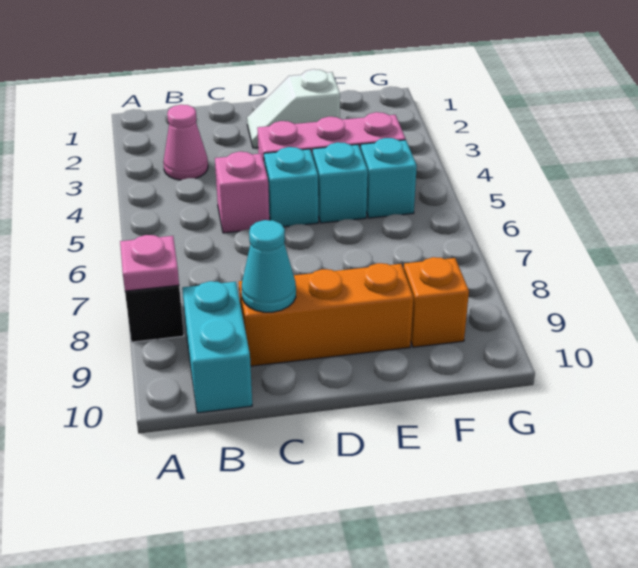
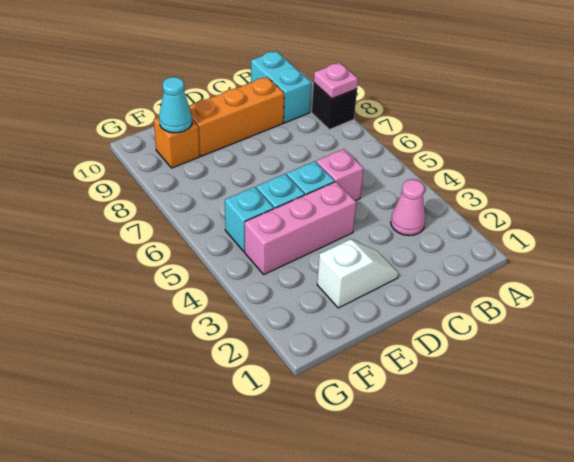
cyan cone C9 level 2 -> cyan cone F9 level 2

